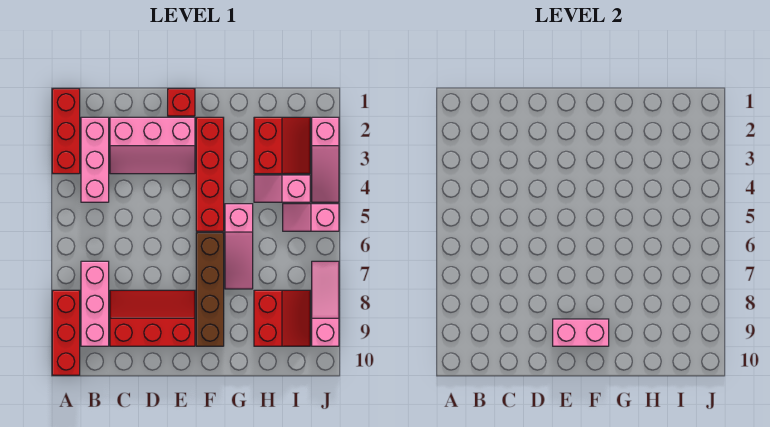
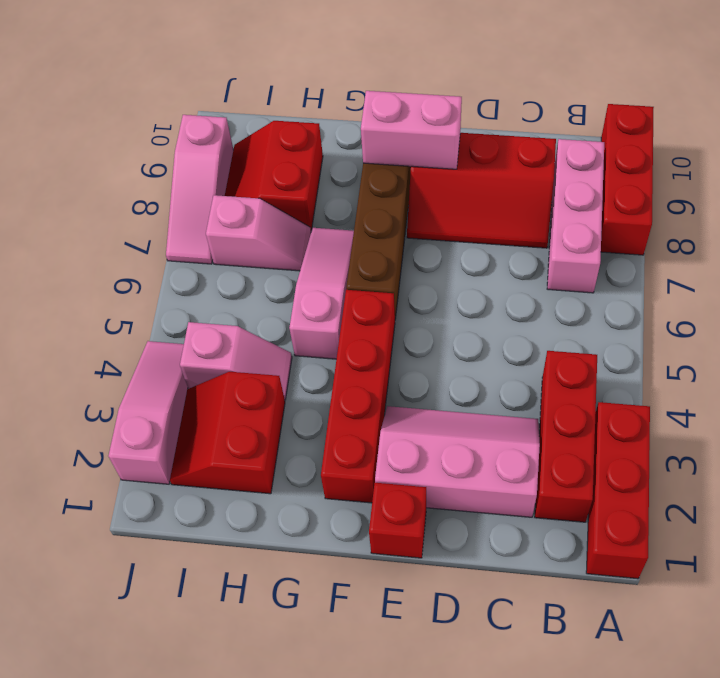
pink brick B2:B4 level 1 -> red brick B2:B4 level 1
pink slope I5:J5 level 1 top J -> pink slope H7:I7 level 1 top I

